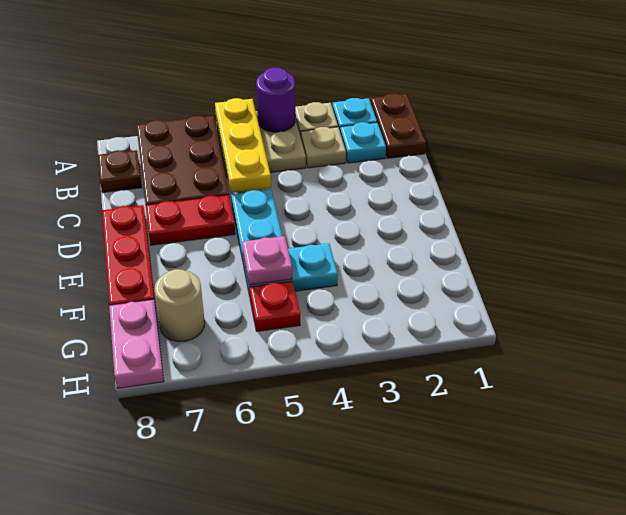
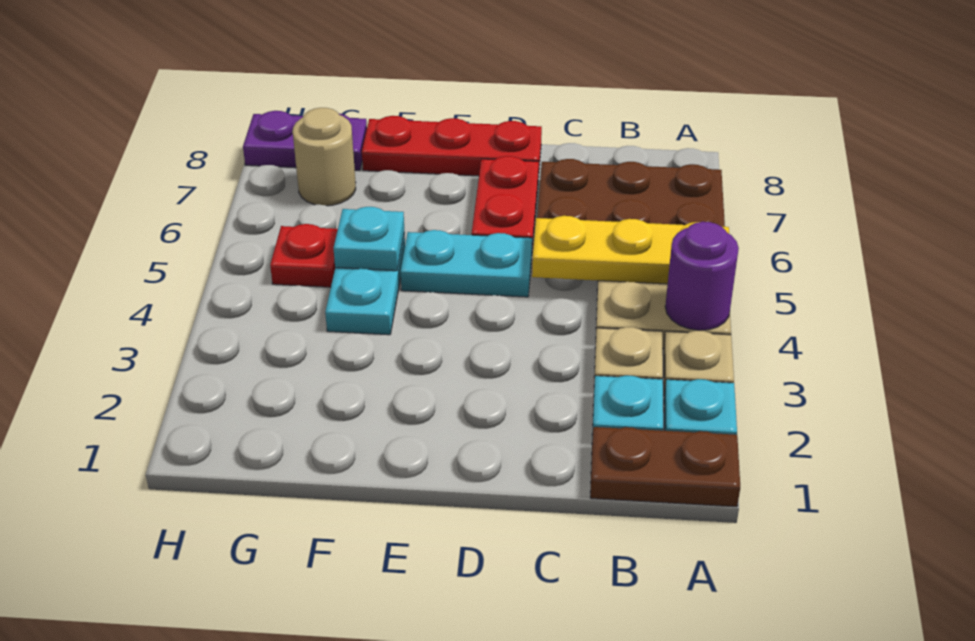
brown plate B8 level 1 -> none
pink plate F5 level 2 -> cyan plate F5 level 2
pink plate G8:H8 level 1 -> purple plate G8:H8 level 1

